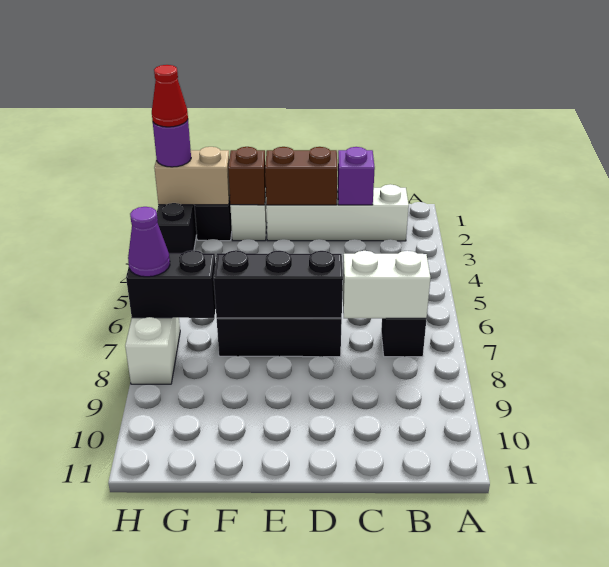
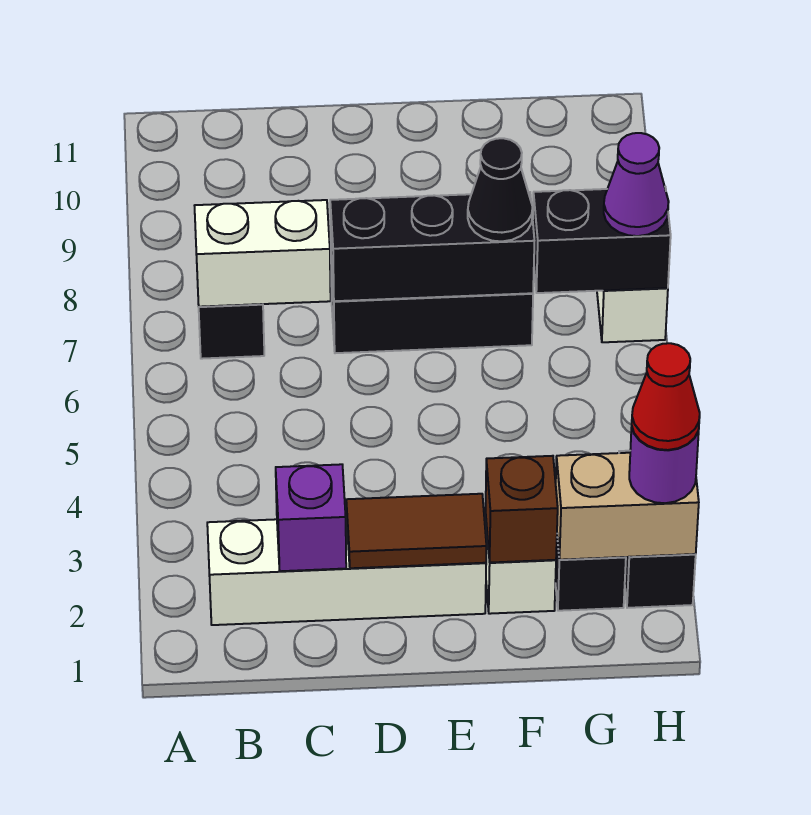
brown brick D2:E2 level 2 -> brown tile D2:E2 level 2
none -> black cone F7 level 3

